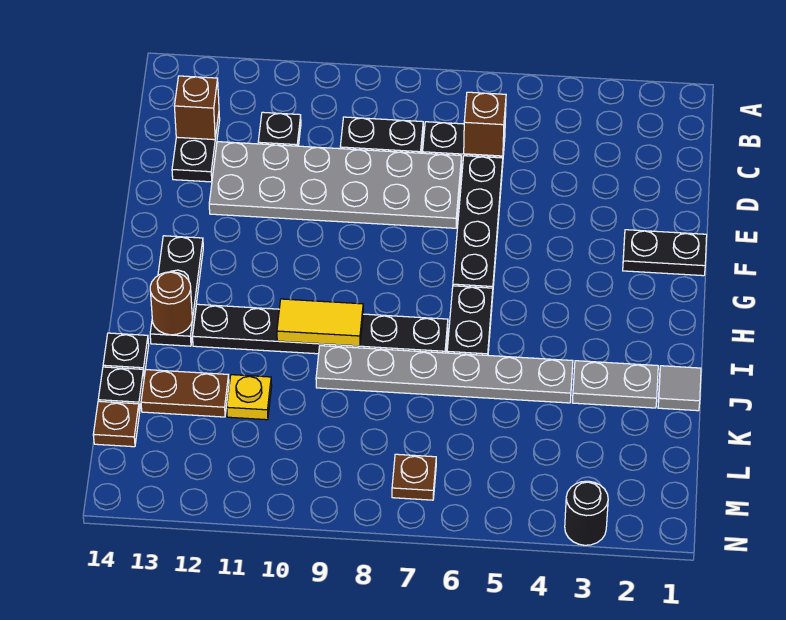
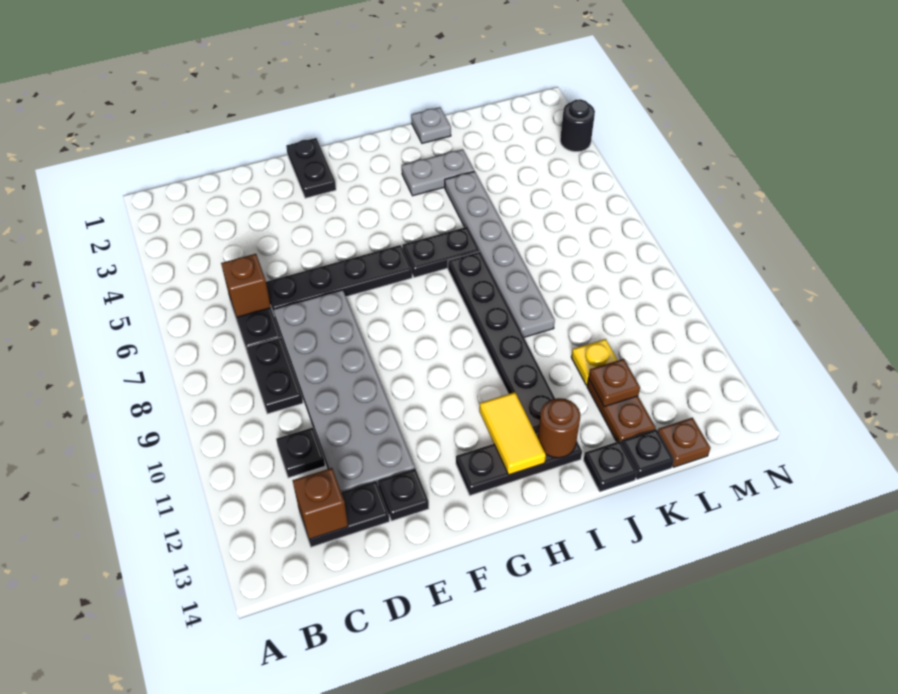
none -> black plate E13 level 1
yellow tile I9:I10 level 2 -> yellow tile H12:H13 level 2
grey tile J1 level 1 -> grey plate J1 level 1
grey plate J2:J3 level 1 -> grey plate I3:J3 level 1
brown plate M7 level 1 -> brown plate K12 level 2

